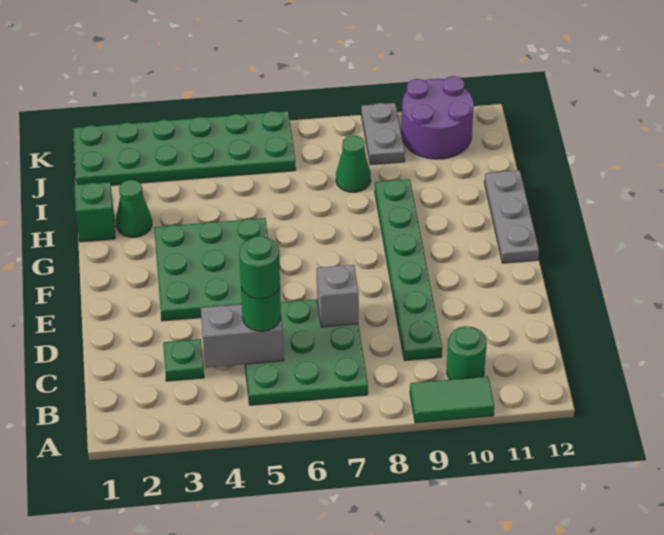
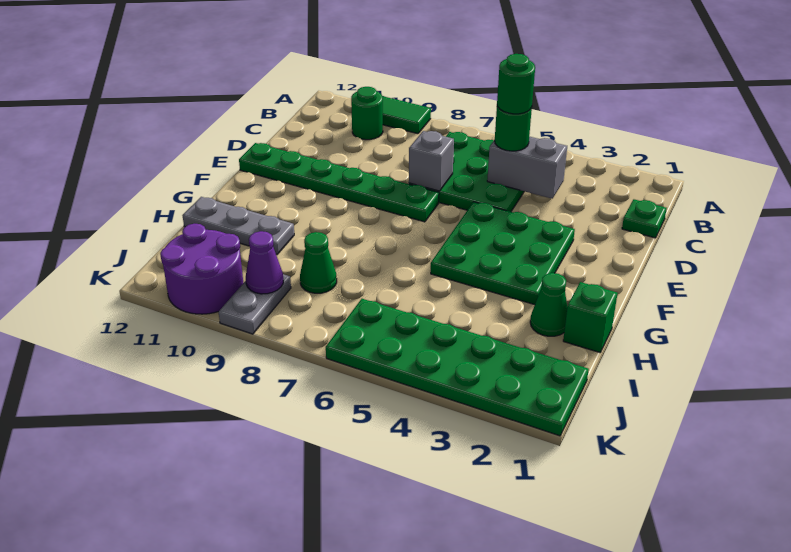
green plate C3 level 1 -> green plate C1 level 1
green plate C9:H9 level 1 -> green plate E7:E12 level 1
grey plate F12:H12 level 1 -> grey plate H10:H12 level 1
none -> purple cone J9 level 2

